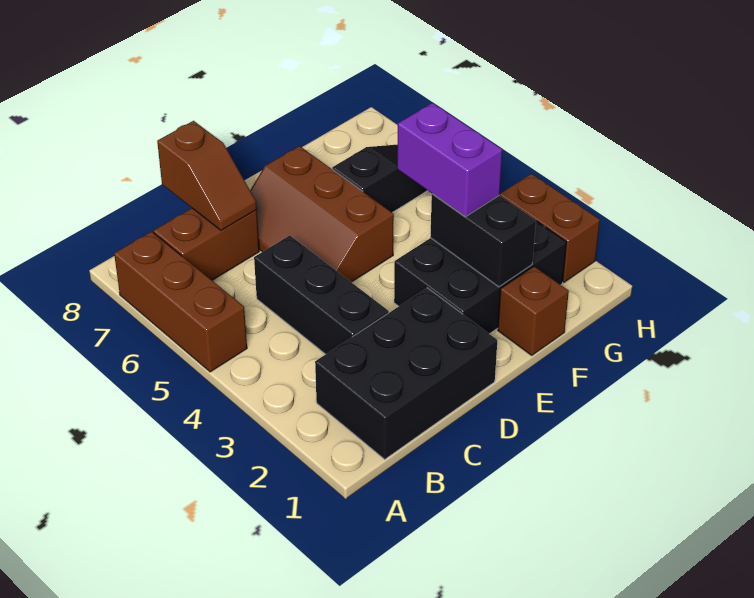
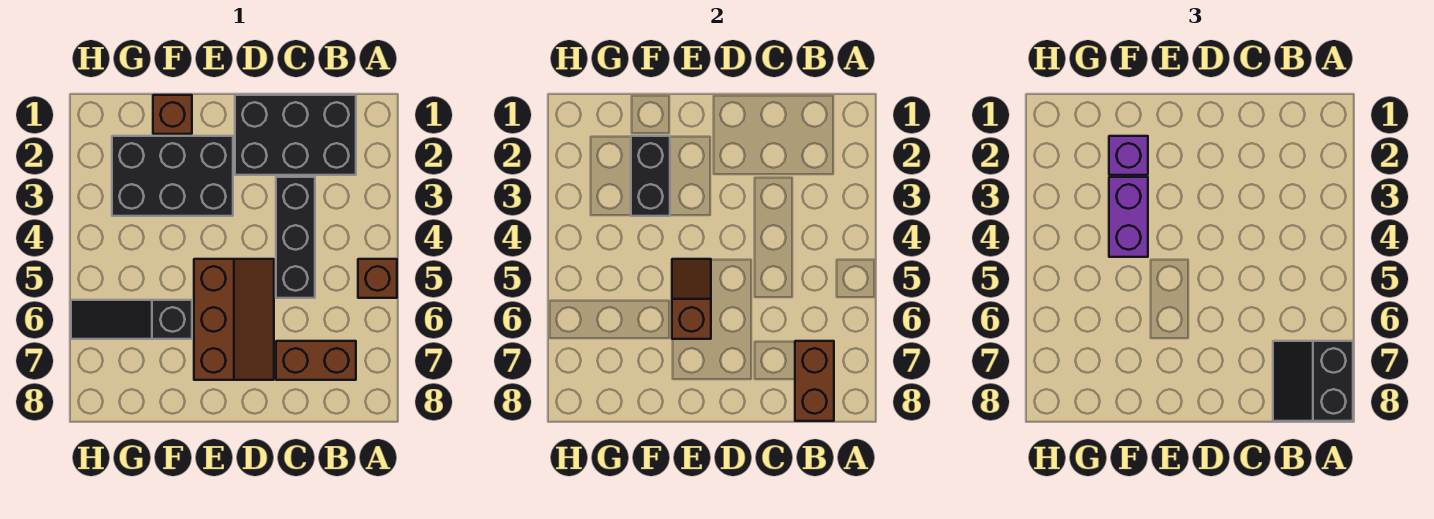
brown brick A5:A7 level 1 -> brown brick A5 level 1
none -> black slope A7:B8 level 3 top A
brown slope C7:C8 level 2 top 8 -> brown slope E5:E6 level 2 top 6
none -> purple brick F2 level 3
brown brick H2:H3 level 1 -> brown brick B7:B8 level 2

